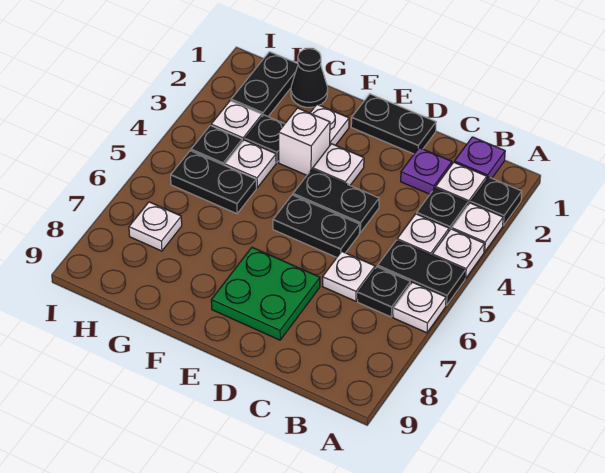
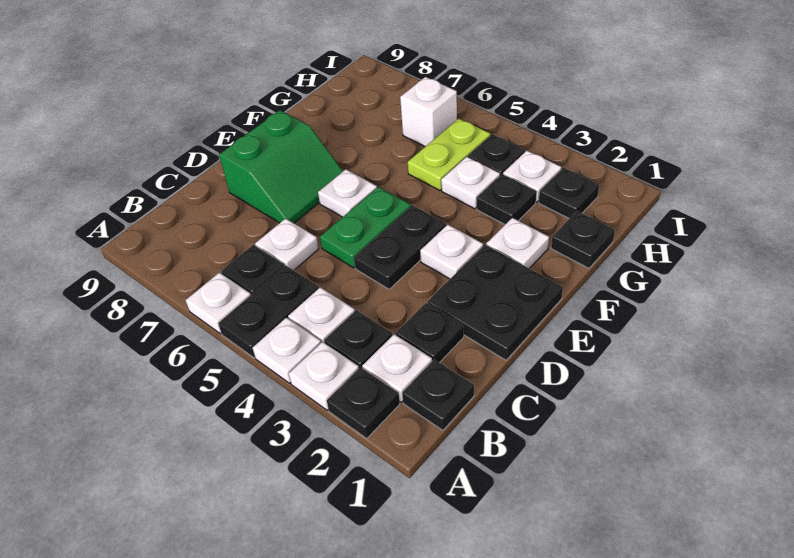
purple plate B1 level 1 -> black plate B1 level 1
purple plate C2 level 1 -> black plate C2 level 1
black plate D1:E1 level 1 -> black plate D1:E2 level 1
black plate D5:E5 level 1 -> green plate D5:E5 level 1
green plate D7:E8 level 1 -> green slope D7:E8 level 1 top 8
white brick F3 level 1 -> white brick H6 level 1
black cone G1 level 1 -> black plate G1 level 1
black plate G5:H5 level 1 -> lime plate G5:H5 level 1
black plate H1:H2 level 1 -> black plate H2 level 1
white plate H7 level 1 -> white plate E6 level 1

